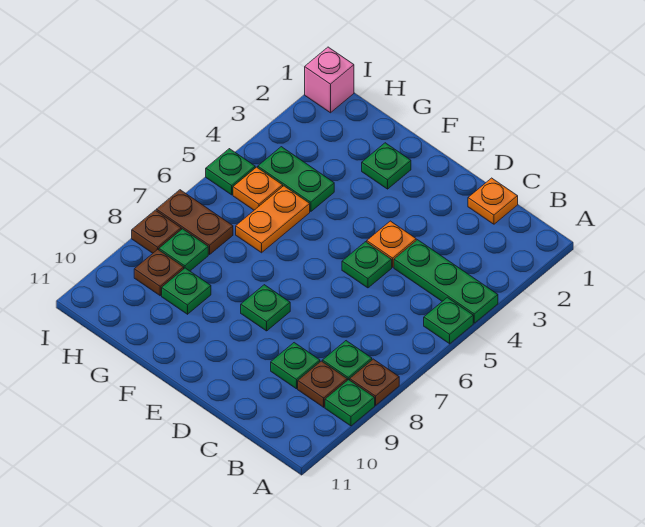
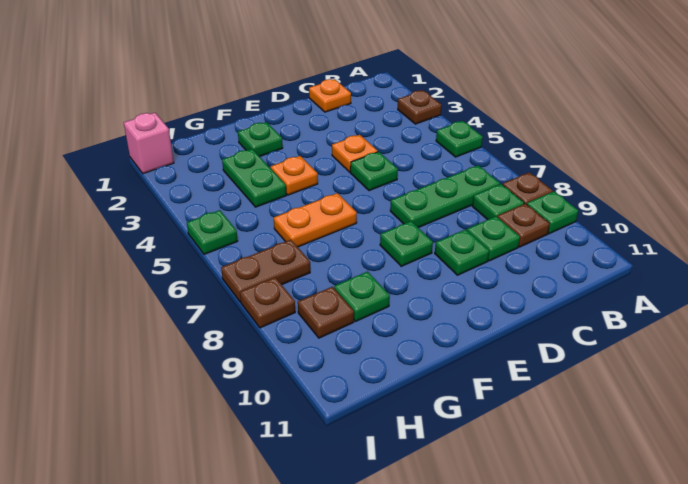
none -> brown plate A3 level 1
green plate A4:C4 level 1 -> green plate B7:D7 level 1
green plate G4:H4 level 1 -> green plate G3:G4 level 1
orange plate G5:G6 level 1 -> orange plate F6:G6 level 1
orange plate H5 level 1 -> orange plate F4 level 1
green plate H8 level 1 -> green plate D9 level 1

